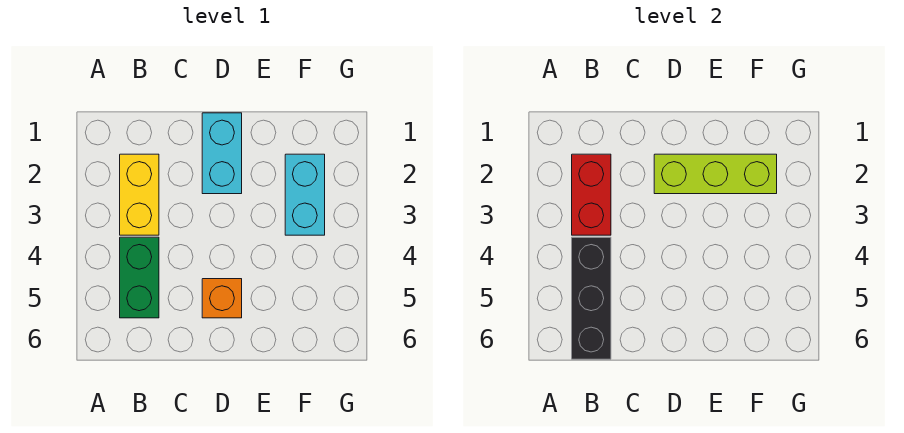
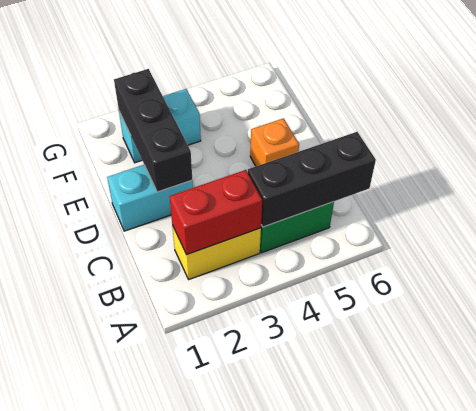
lime brick D2:F2 level 2 -> black brick D2:F2 level 2

